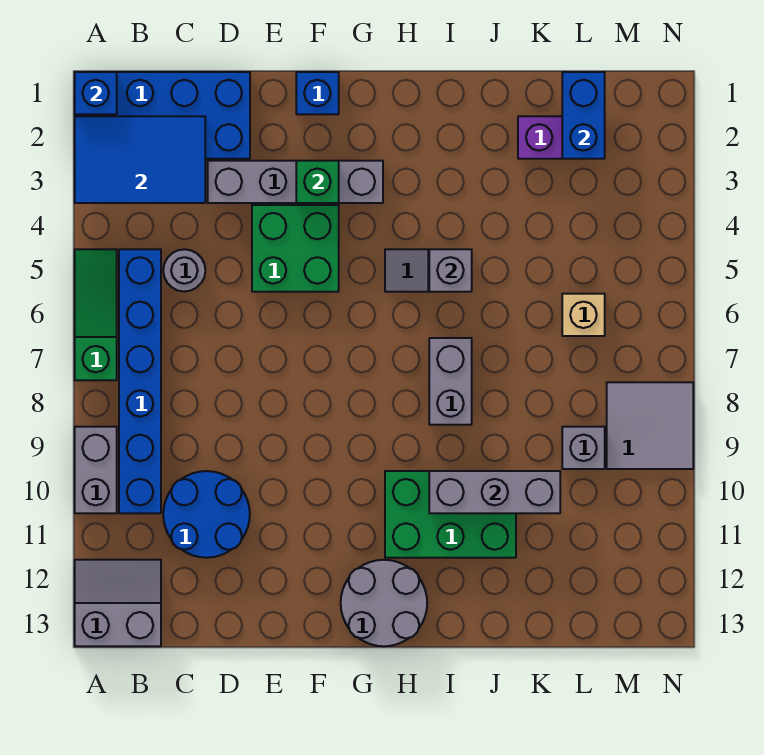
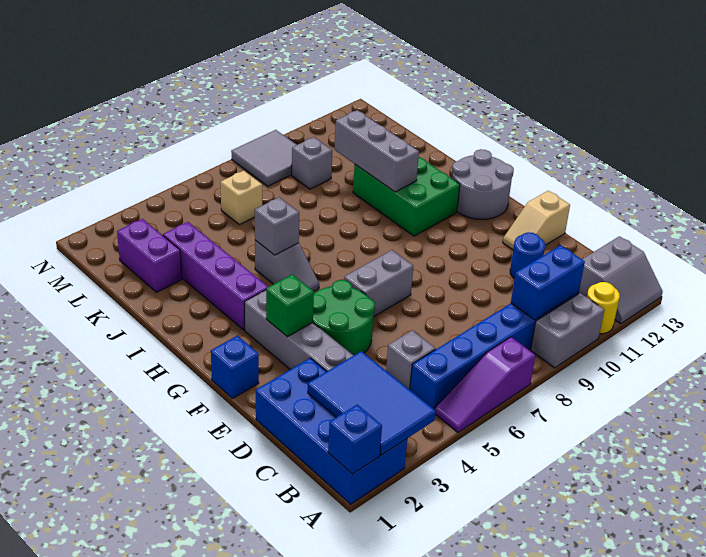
green slope A5:A7 level 1 top 7 -> purple slope A5:A7 level 1 top 7
none -> yellow round brick A11 level 1
grey slope A12:B13 level 1 top 13 -> grey slope A12:B13 level 1 top B
grey round brick C5 level 1 -> grey brick C5 level 1
blue round brick C10:D11 level 1 -> blue round brick D11 level 1
green brick E4:F5 level 1 -> green round brick E4:F5 level 1
none -> tan slope E12:E13 level 1 top 13
none -> purple brick H3:K3 level 1
grey brick I7:I8 level 1 -> grey brick F6:F7 level 1
blue brick L1:L2 level 2 -> blue brick B9:B10 level 2

